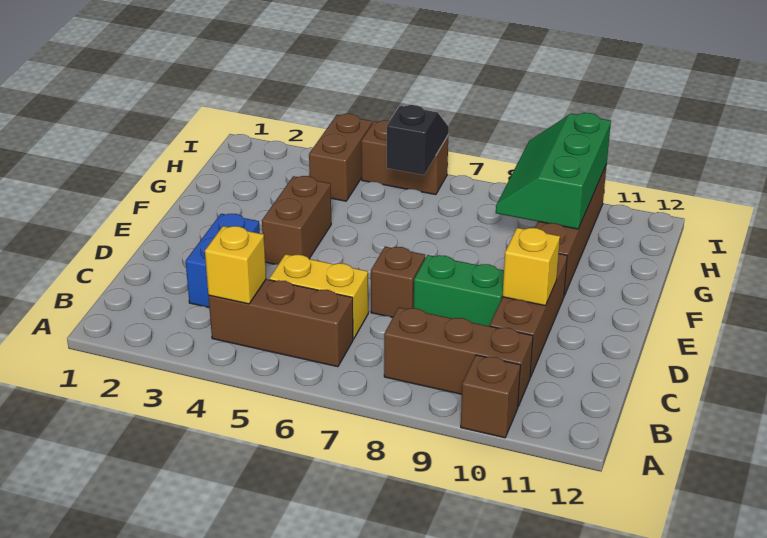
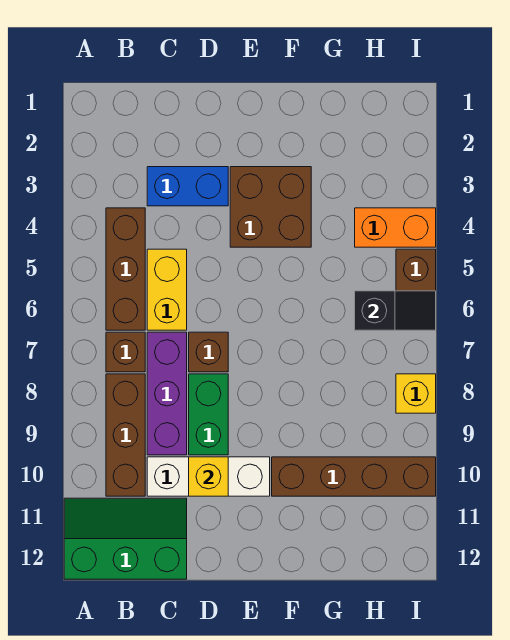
brown brick A10 level 1 -> brown brick B7 level 1
yellow brick B4 level 2 -> yellow brick I8 level 1
none -> purple brick C7:C9 level 1
brown brick C10:E10 level 1 -> white brick C10:E10 level 1
brown brick E4:F4 level 1 -> brown brick E3:F4 level 1
green slope G9:I10 level 2 top 10 -> green slope A11:C12 level 1 top 12
brown brick H4:I4 level 1 -> orange brick H4:I4 level 1

